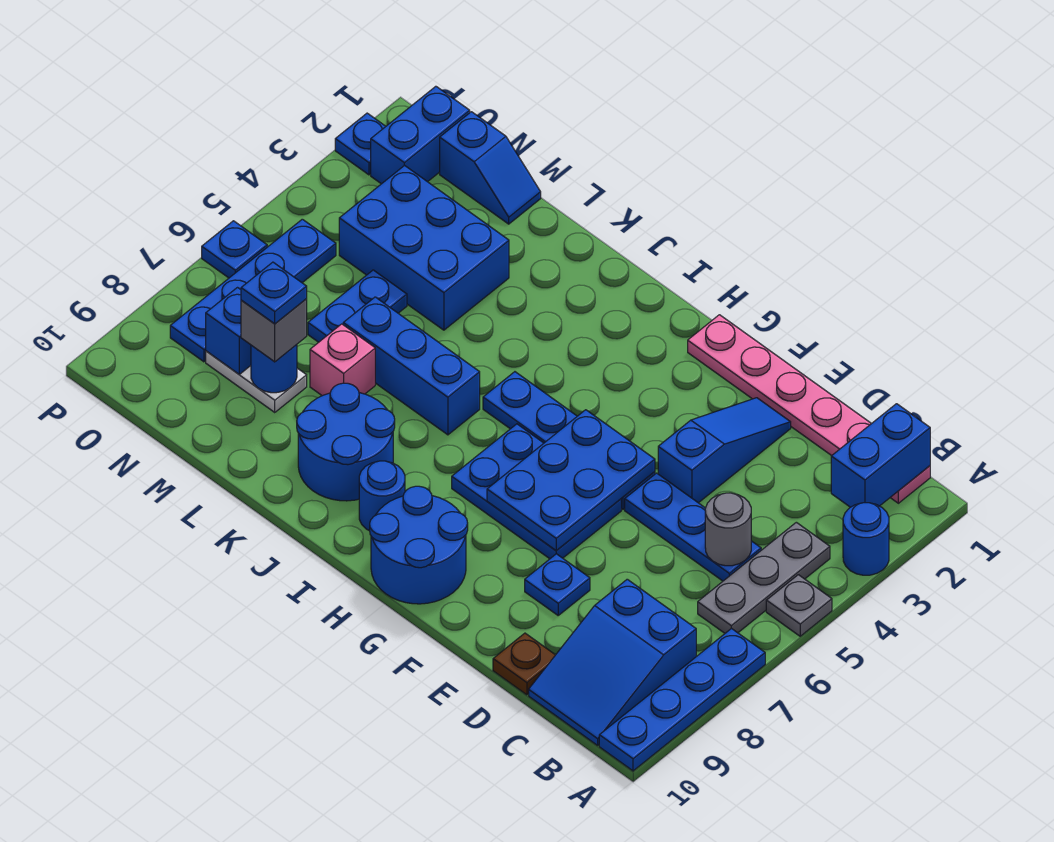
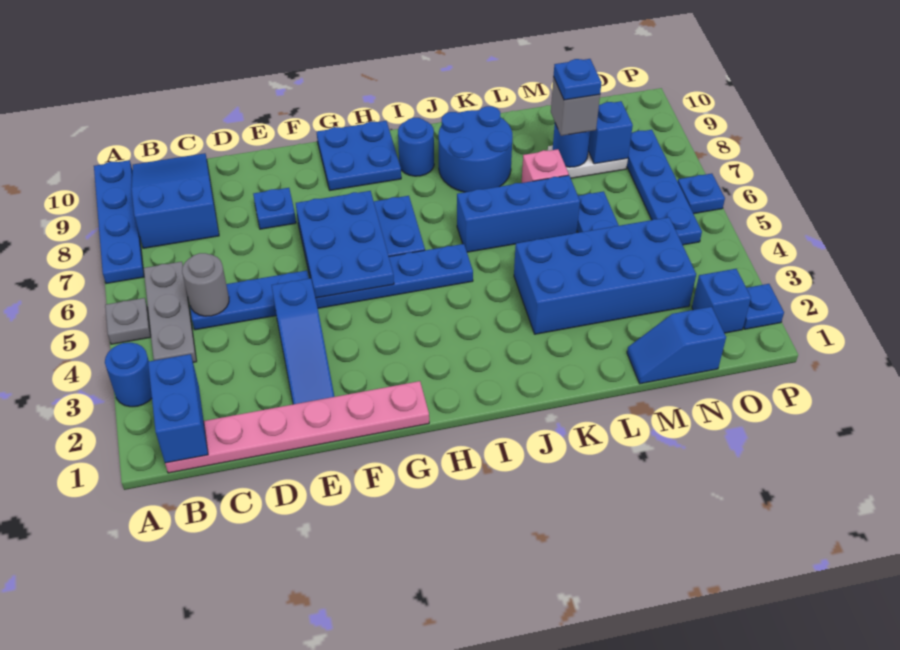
brown plate D10 level 1 -> none
blue round brick G9:H10 level 1 -> blue plate G9:H10 level 1
blue brick L3:N4 level 1 -> blue brick K3:N4 level 1
blue brick O1:O2 level 1 -> blue brick O2 level 1

